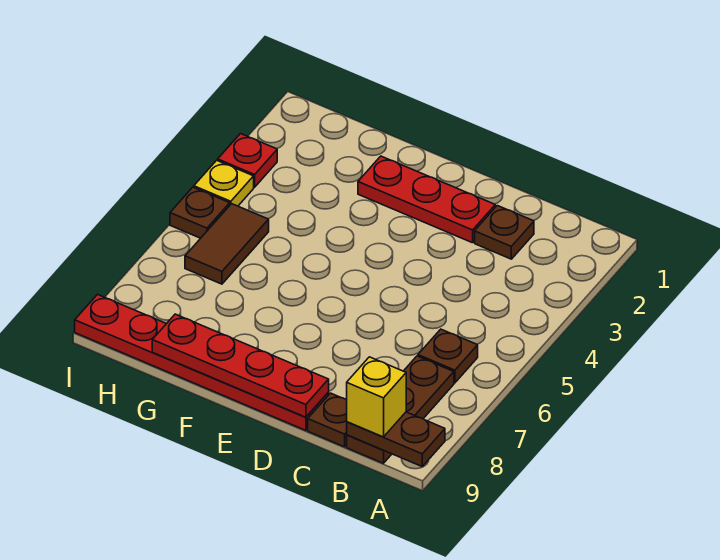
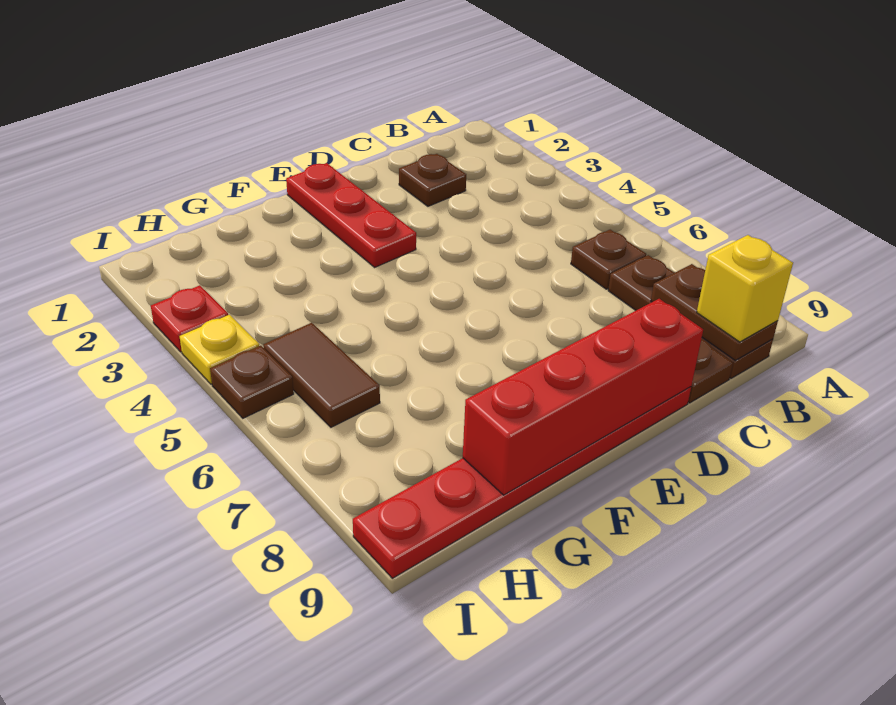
brown plate A9:B9 level 2 -> brown plate B8:B9 level 2
red plate D2:F2 level 1 -> red plate E1:E3 level 1
red plate D9:G9 level 2 -> red brick D9:G9 level 2

